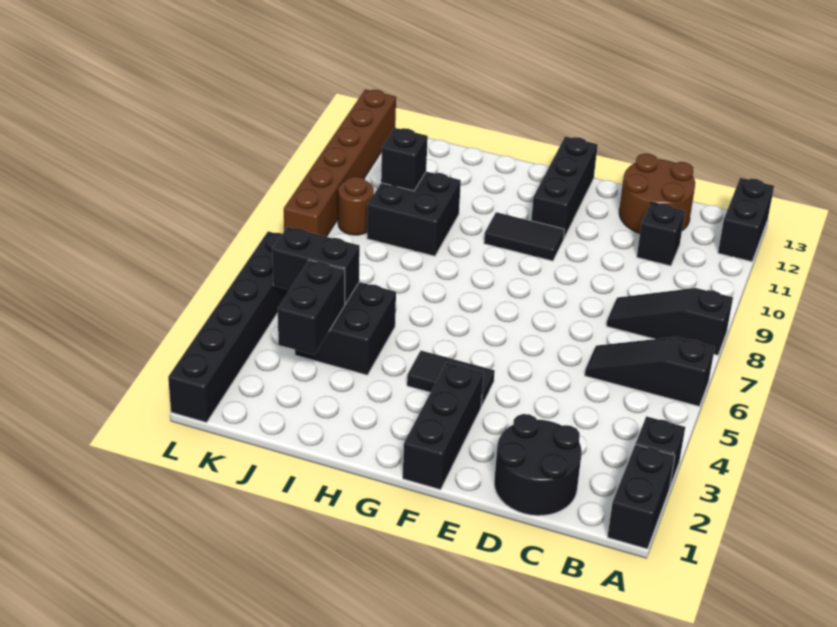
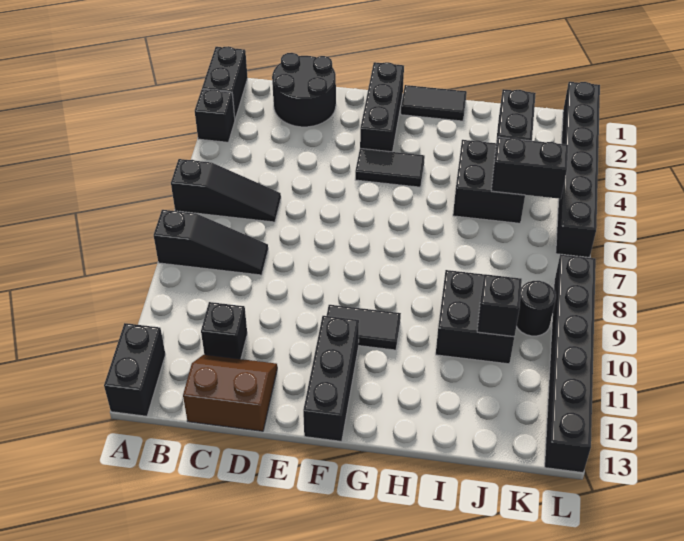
brown round brick C12:D13 level 1 -> brown slope C12:D13 level 1 top 13
none -> black tile G1:H1 level 1
brown round brick K9 level 1 -> black round brick K9 level 1
brown brick L8:L13 level 1 -> black brick L8:L13 level 1

